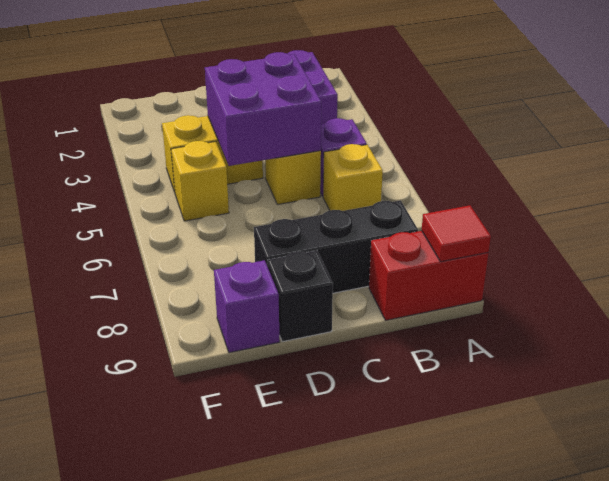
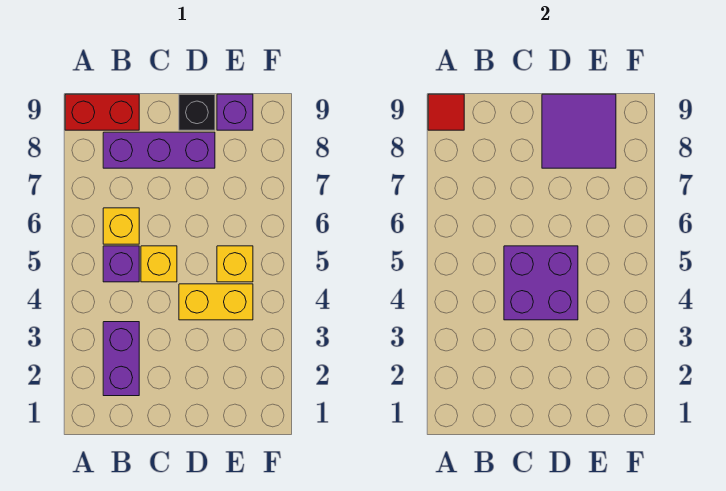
black brick B8:D8 level 1 -> purple brick B8:D8 level 1
none -> purple tile D8:E9 level 2

